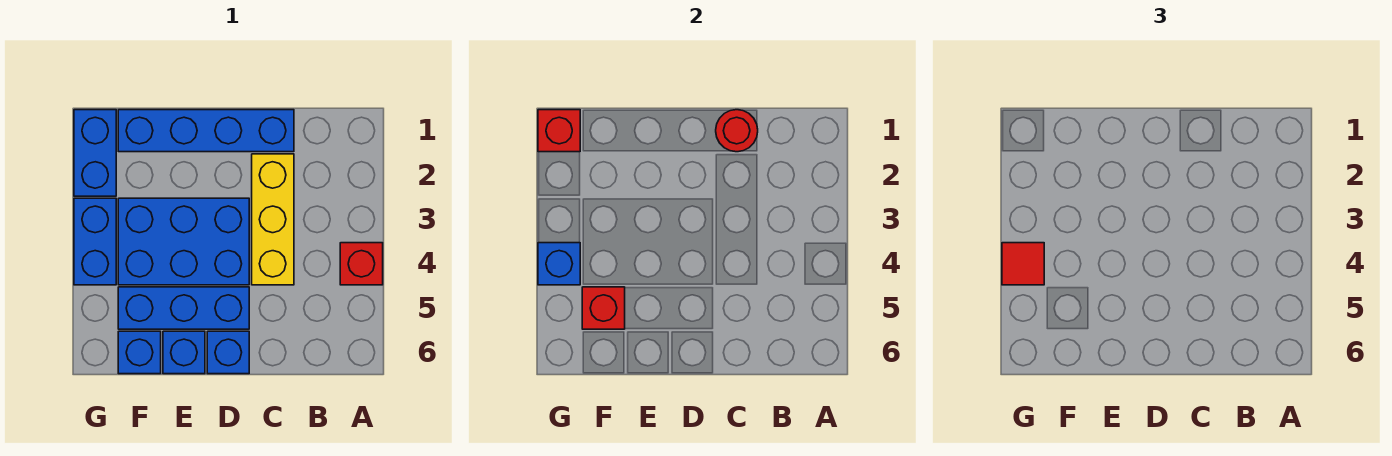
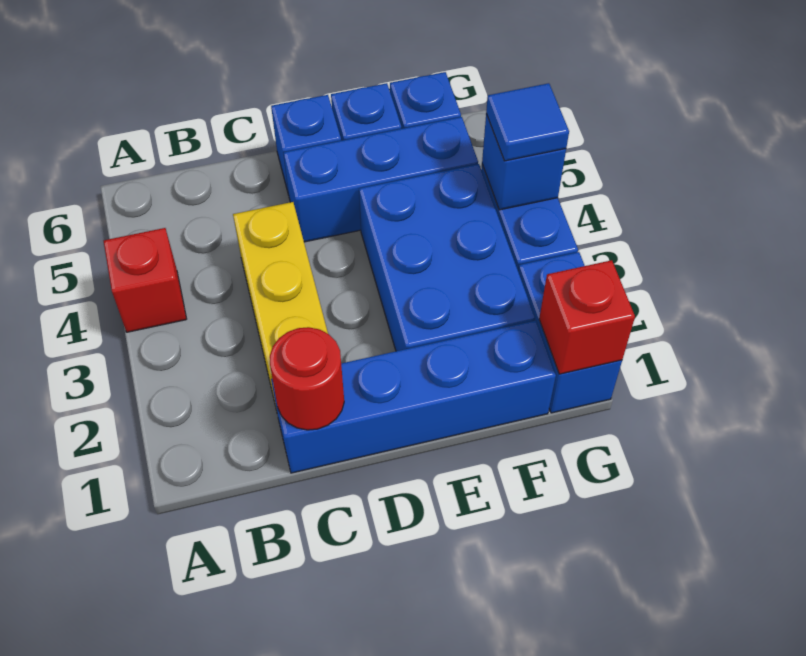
blue brick D3:F4 level 1 -> blue brick E2:F4 level 1
red brick F5 level 2 -> none
red tile G4 level 3 -> blue tile G4 level 3

